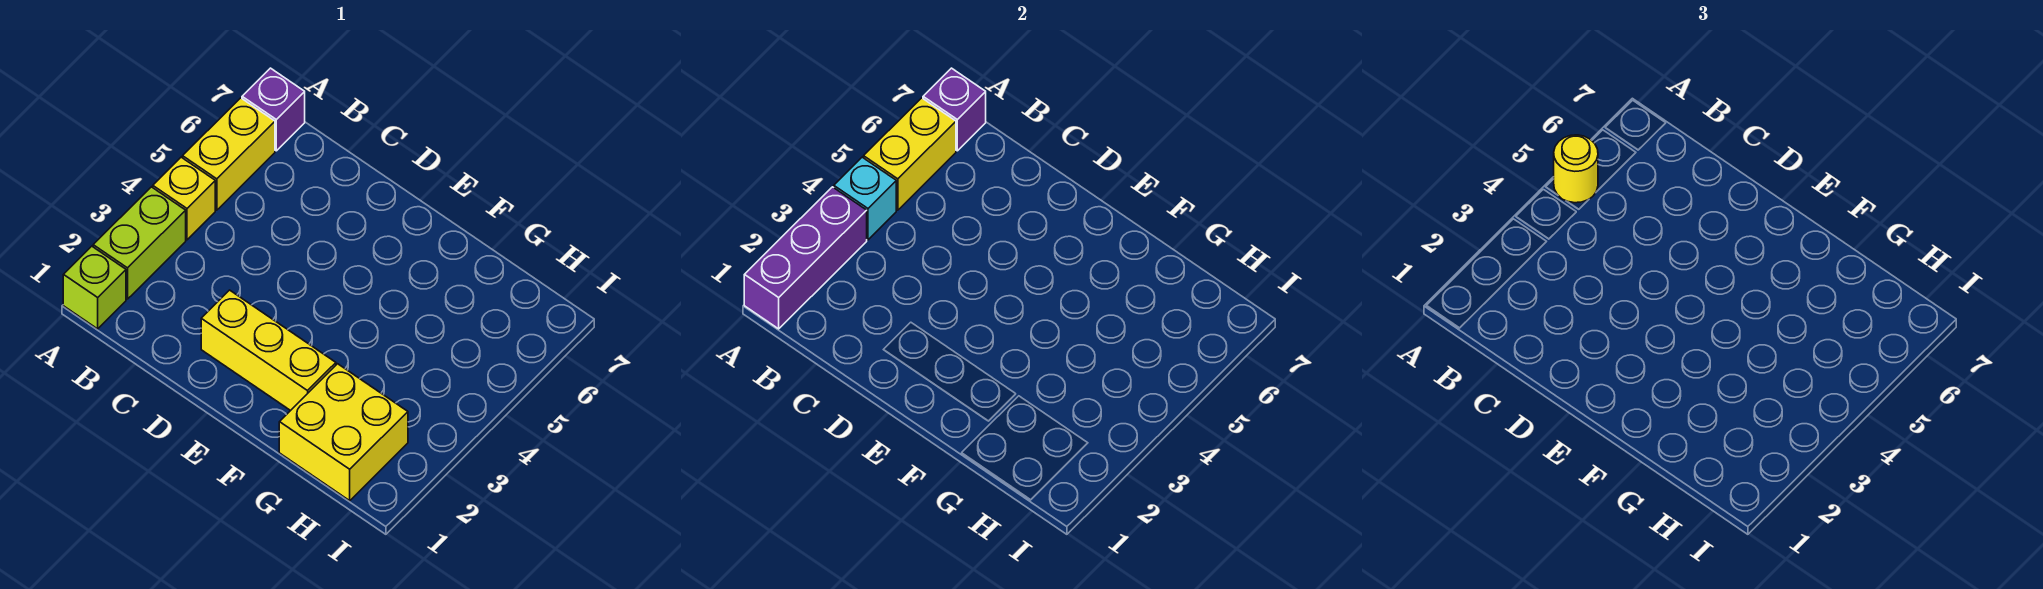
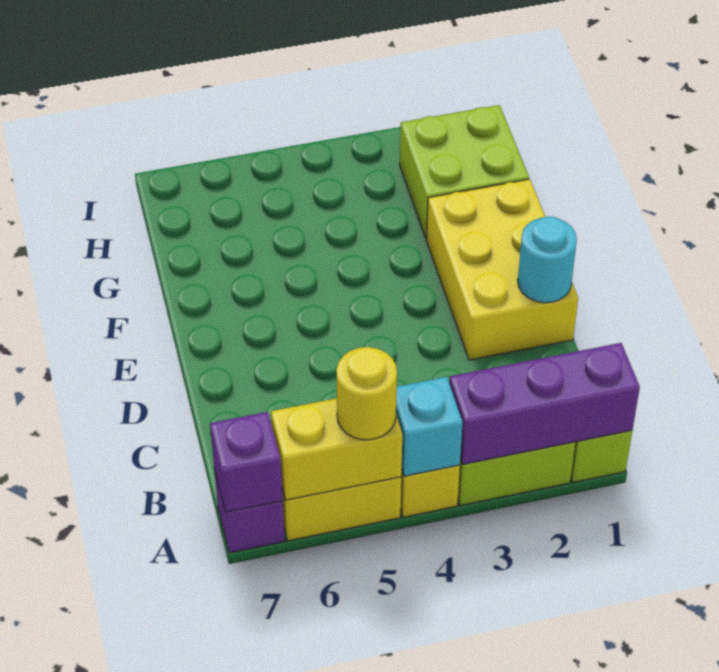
none -> cyan round brick D1 level 2
yellow brick D2:F2 level 1 -> yellow brick D1:F2 level 1
yellow brick G1:H2 level 1 -> lime brick G1:H2 level 1

